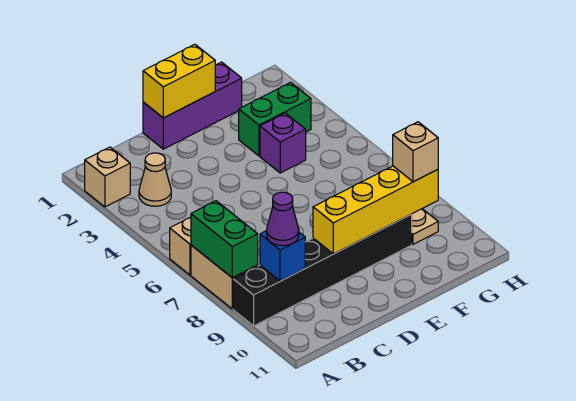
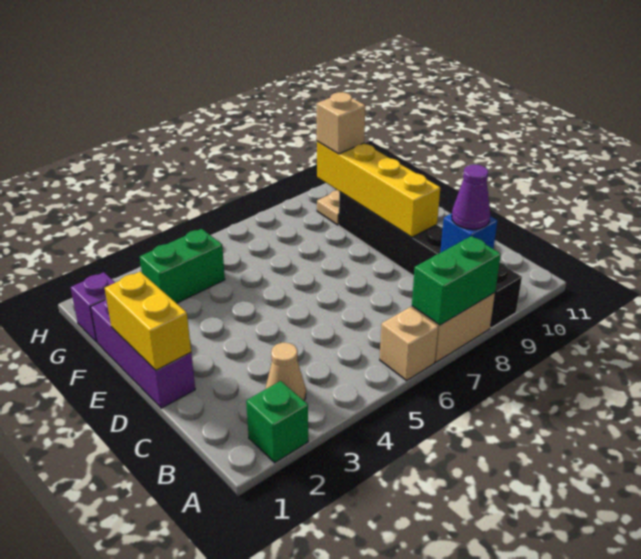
tan brick A2 level 1 -> green brick A2 level 1
green brick F3:G3 level 1 -> green brick G3:G4 level 1
purple brick F4 level 1 -> purple brick G1 level 1

